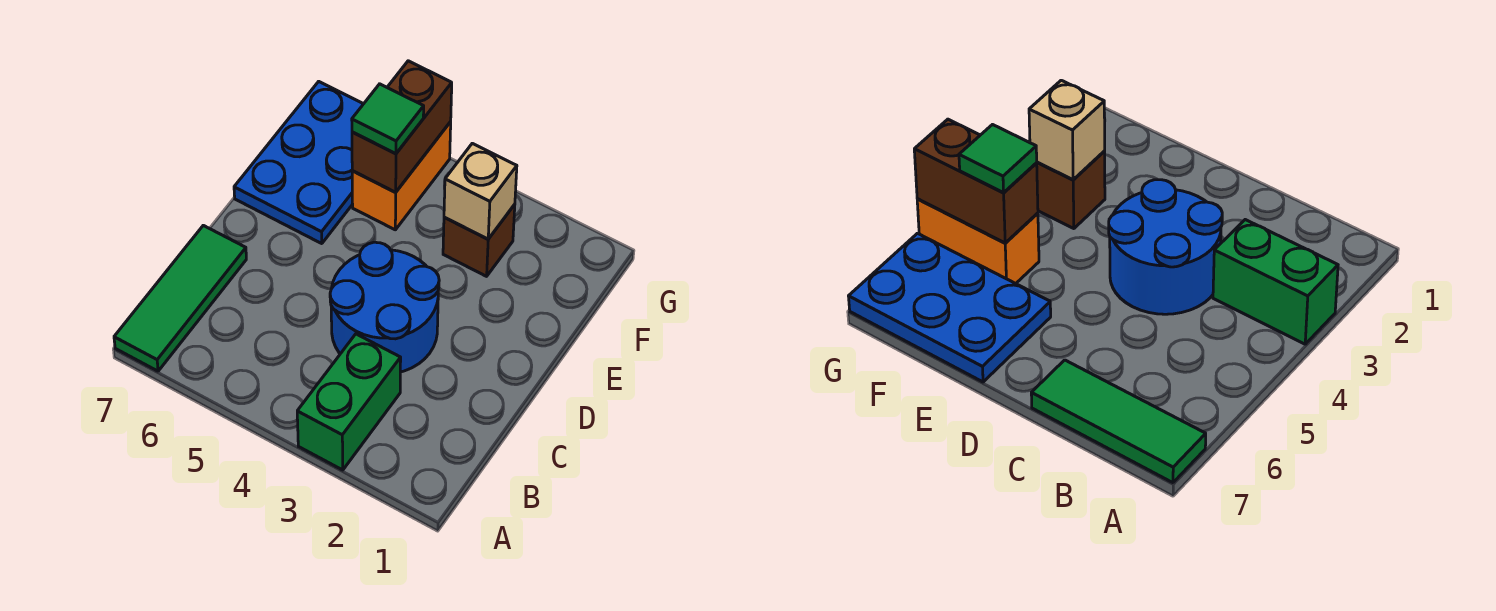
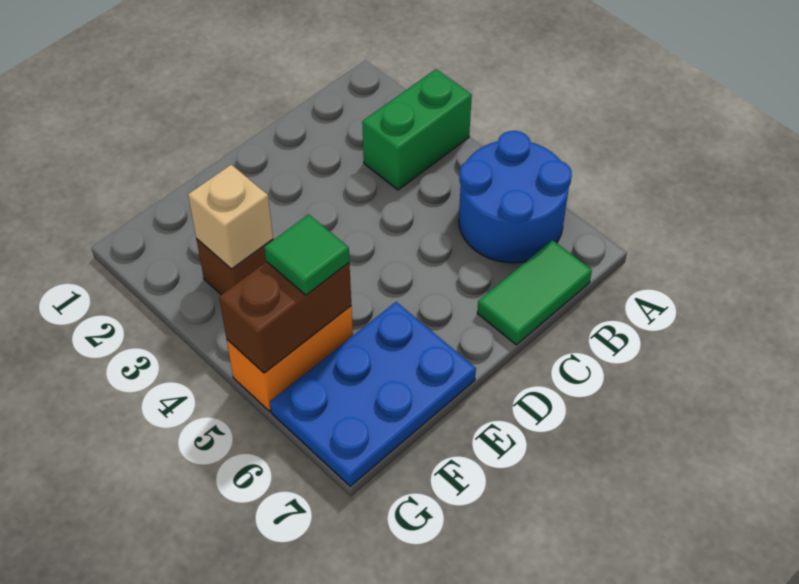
green tile A7:C7 level 1 -> green tile B7:C7 level 1
blue round brick C3:D4 level 1 -> blue round brick A5:B6 level 1

